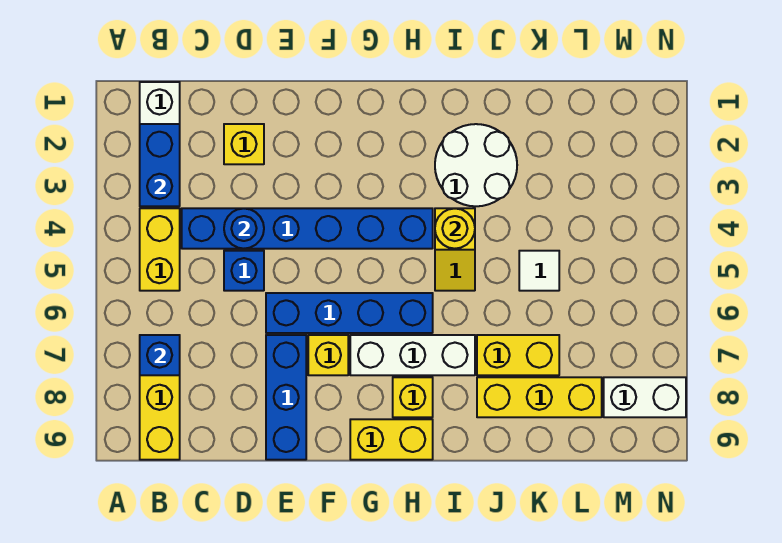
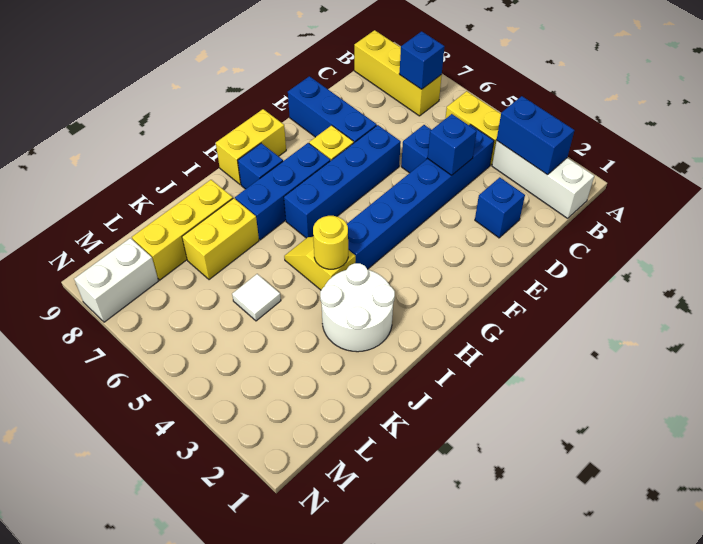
yellow brick D2 level 1 -> blue brick D2 level 1
blue round brick D4 level 2 -> blue brick D4 level 2
white brick G7:I7 level 1 -> blue brick G7:I7 level 1
yellow brick H8 level 1 -> blue brick H8 level 1

